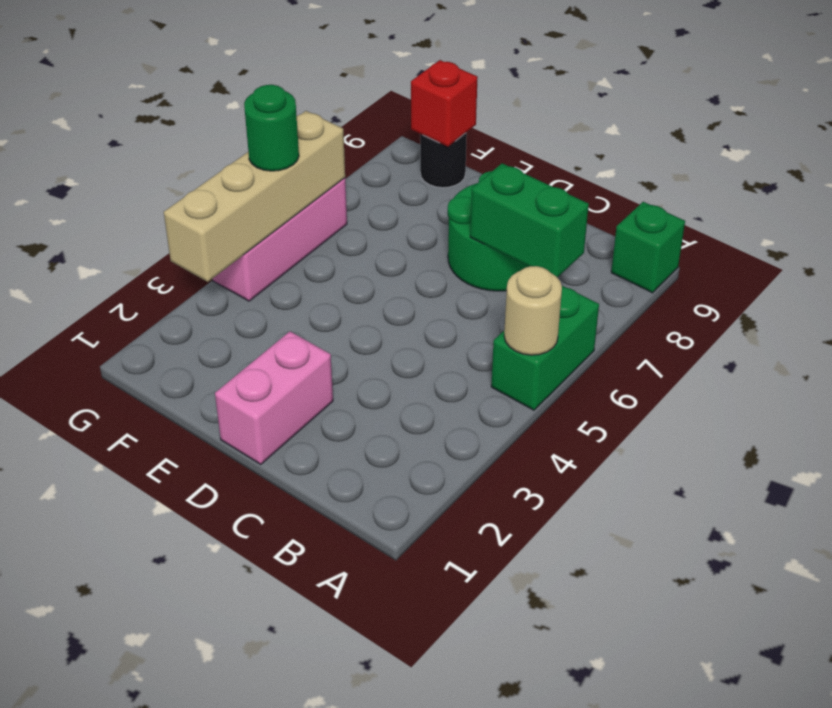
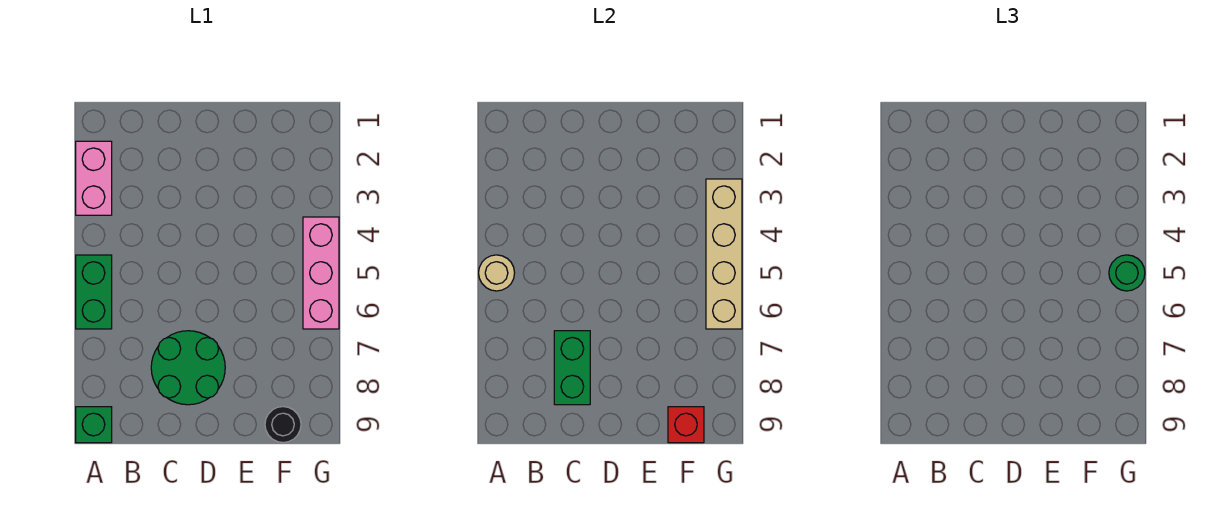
green brick B7:C7 level 2 -> green brick C7:C8 level 2
pink brick D1:D2 level 1 -> pink brick A2:A3 level 1

